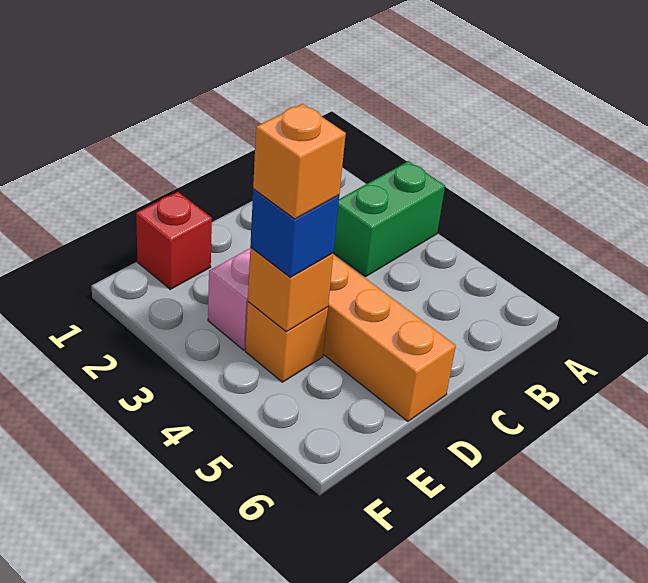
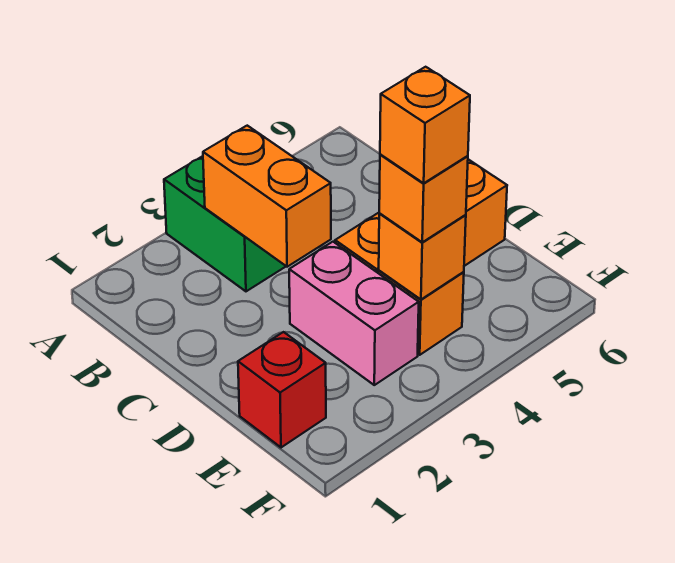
none -> orange brick B3:C3 level 2
blue brick E4 level 3 -> orange brick E4 level 3

